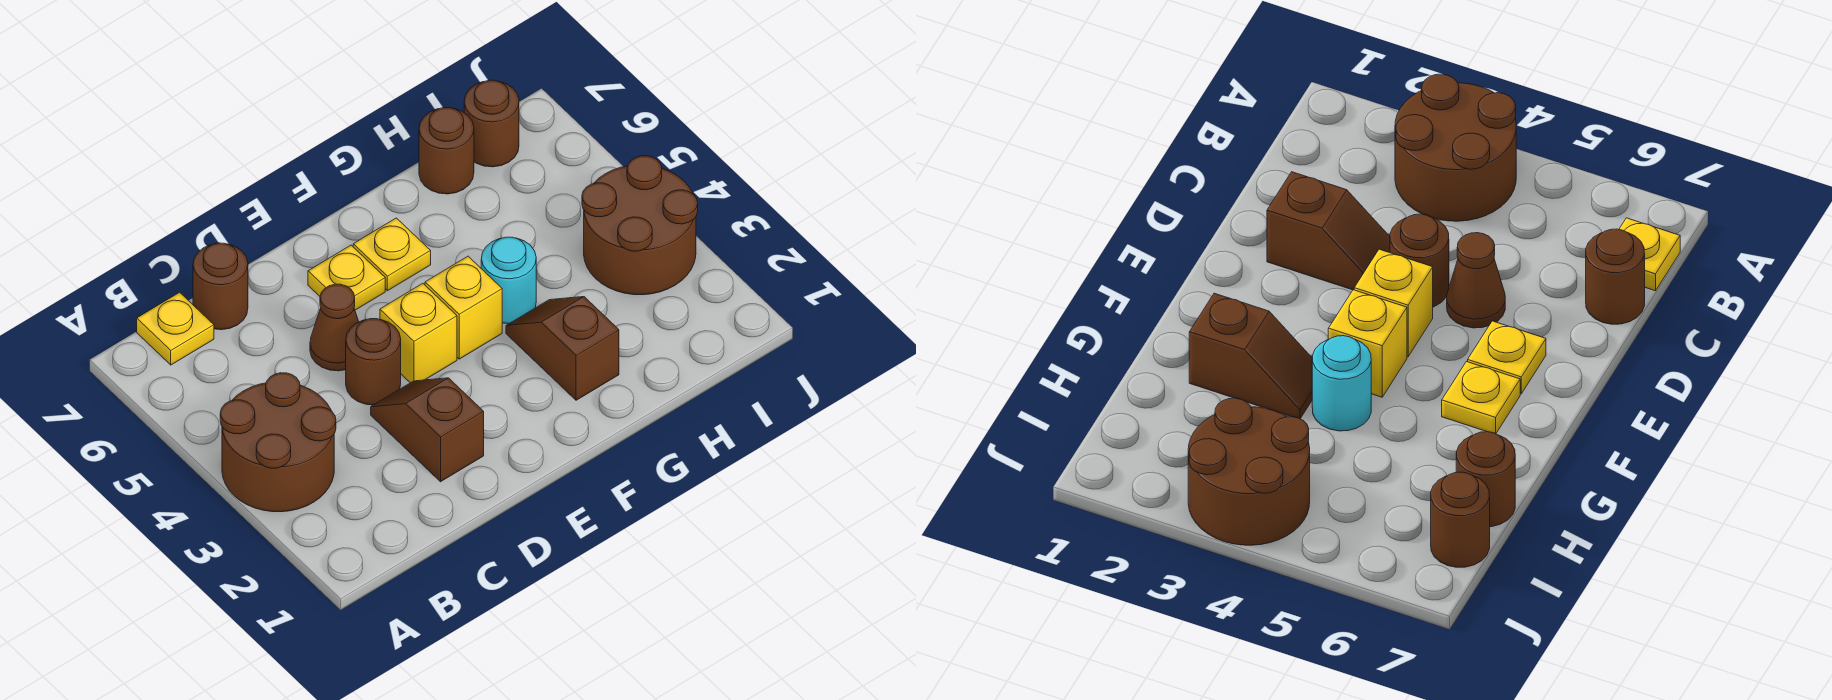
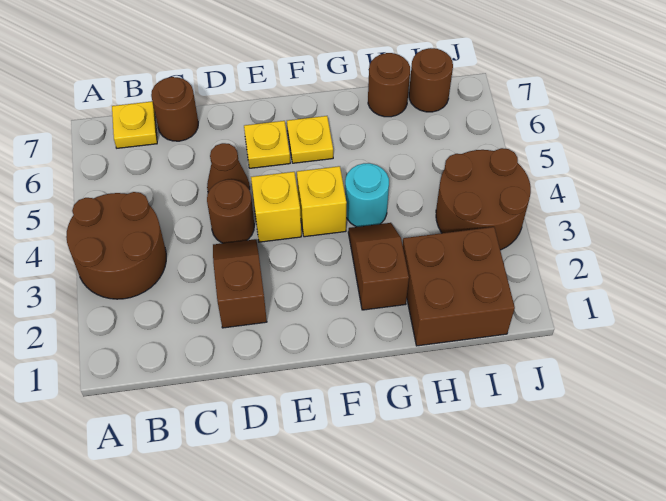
none -> brown brick H1:I2 level 1

